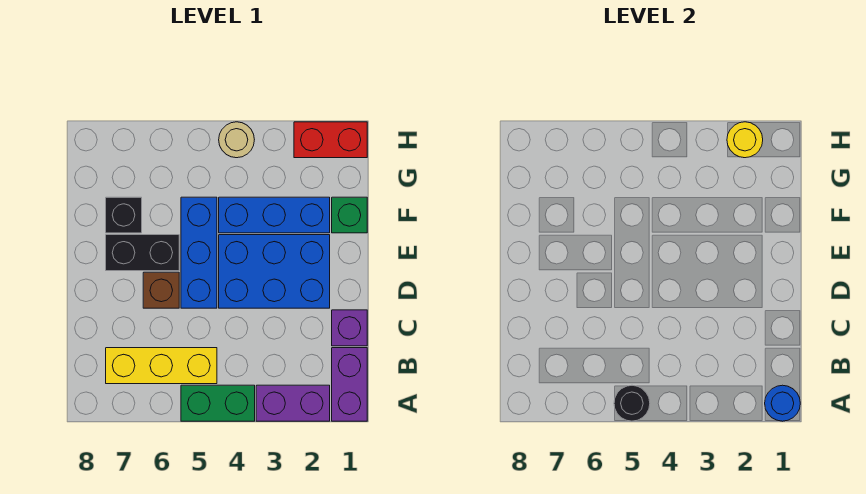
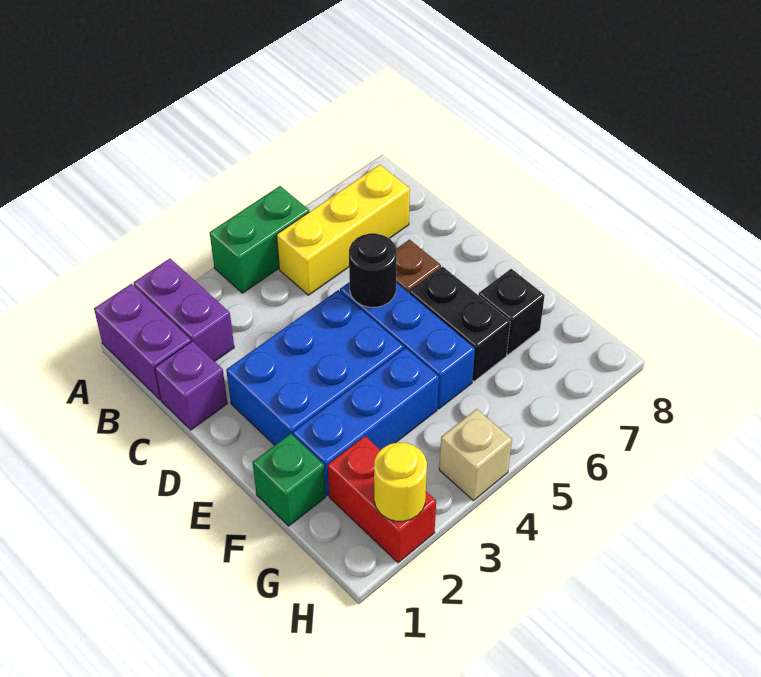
blue round brick A1 level 2 -> none
purple brick A2:A3 level 1 -> purple brick A2:B2 level 1
black round brick A5 level 2 -> black round brick D5 level 2
black brick E6:E7 level 1 -> black brick E6:F6 level 1
red brick H1:H2 level 1 -> red brick G2:H2 level 1
tan round brick H4 level 1 -> tan brick H4 level 1

